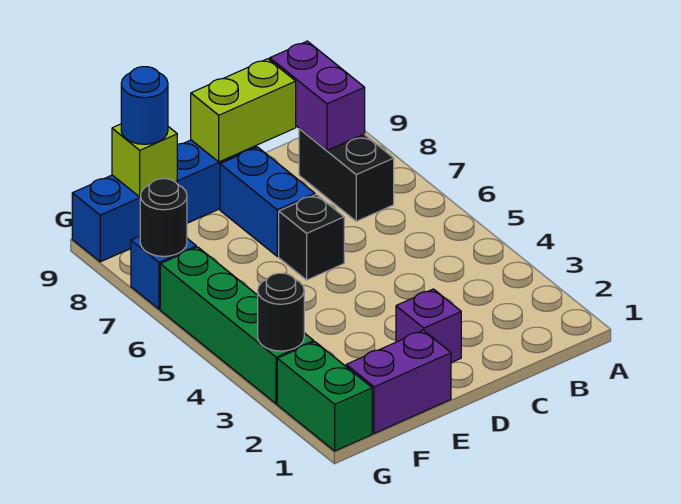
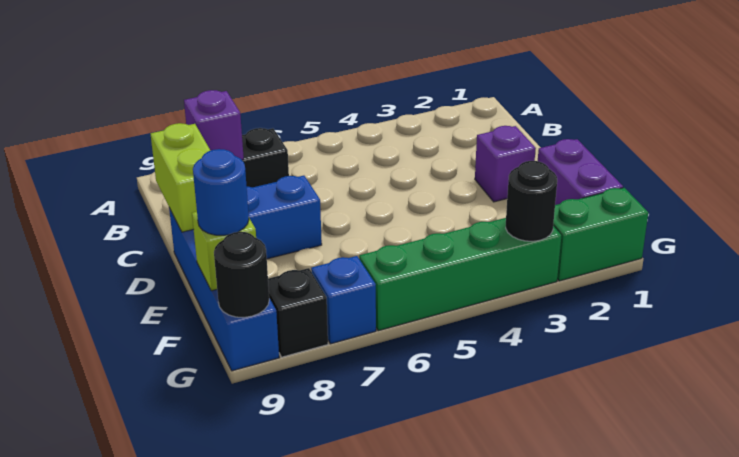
purple brick B8:B9 level 2 -> purple brick B8 level 2
black brick D6 level 1 -> black brick G8 level 1
black round brick G7 level 2 -> black round brick G9 level 2

